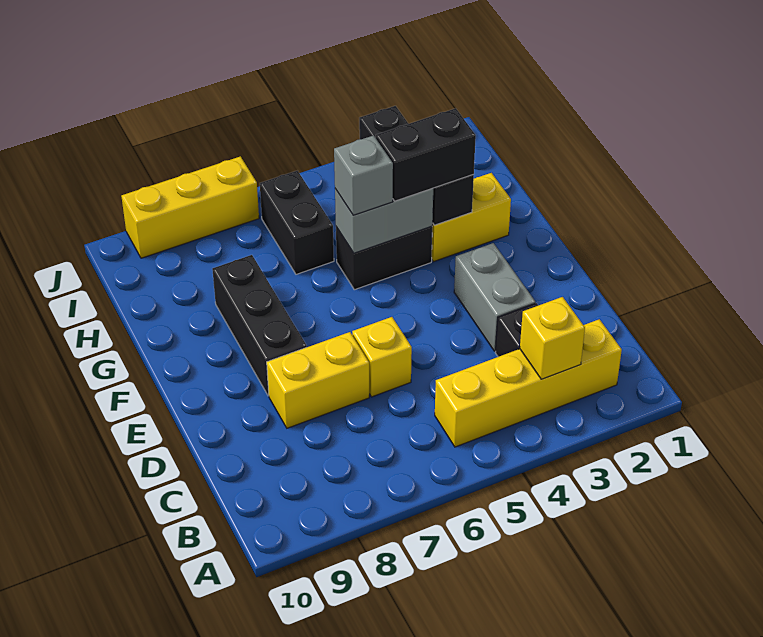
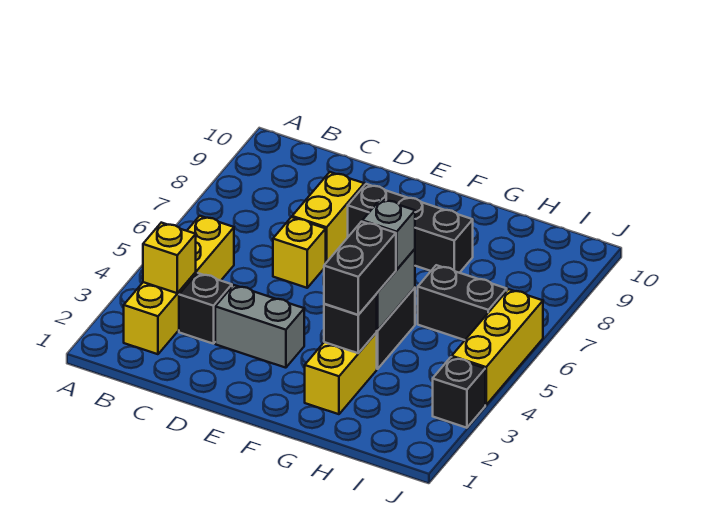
yellow brick J7:J9 level 1 -> yellow brick J4:J6 level 1

